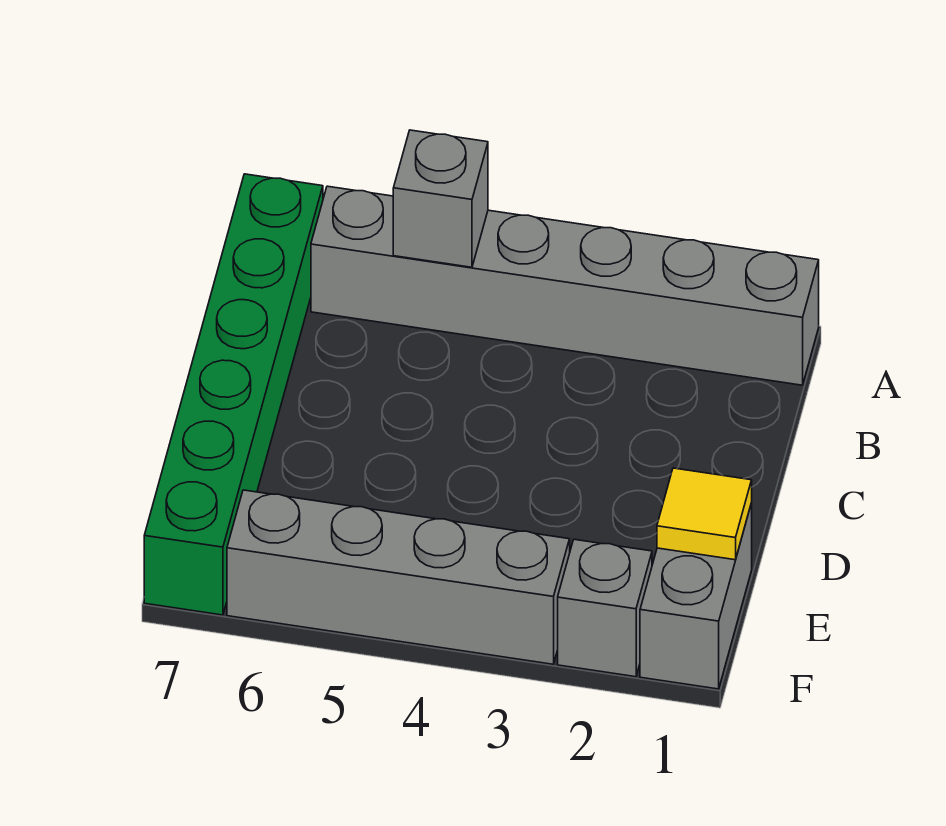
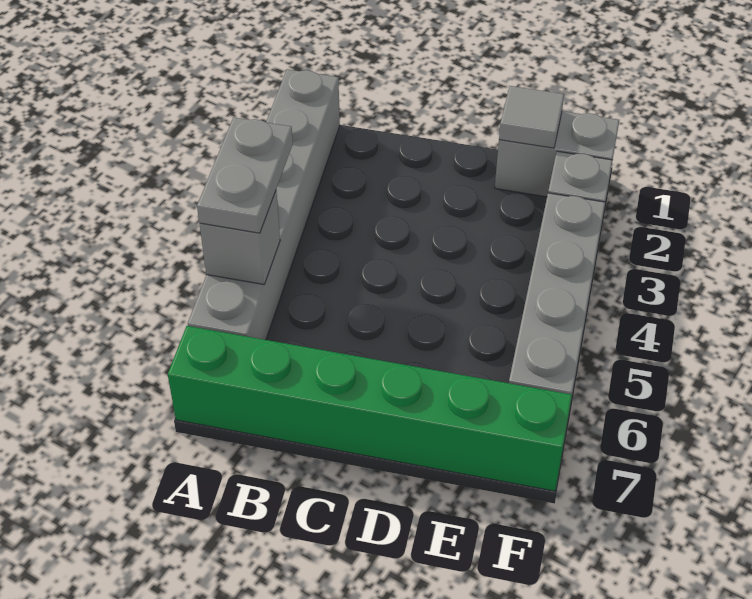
none -> grey plate A4:A5 level 3
yellow tile E1 level 2 -> grey tile E1 level 2

